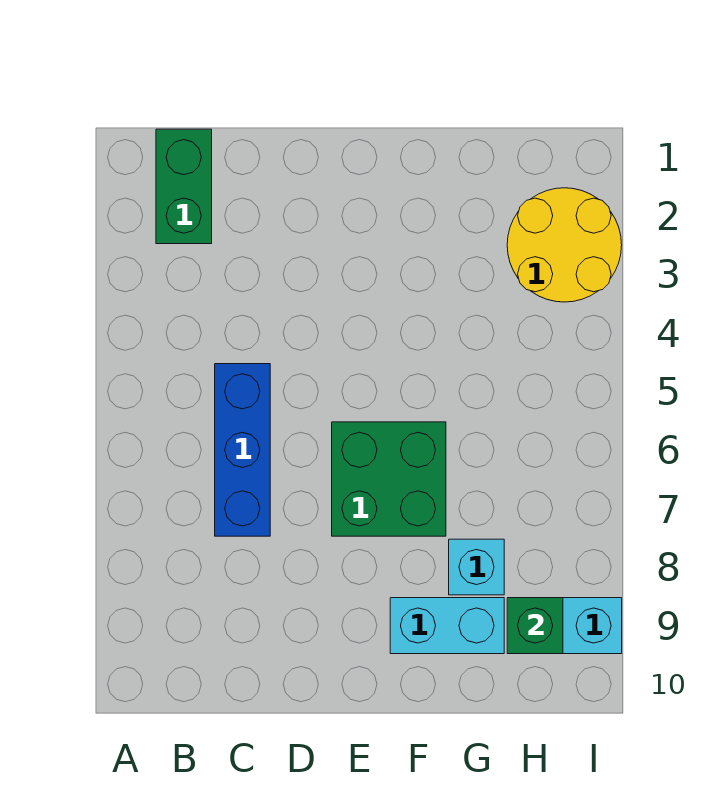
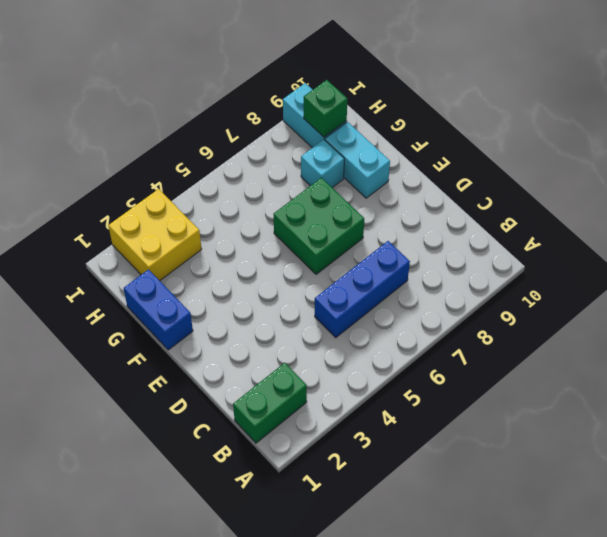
none -> blue brick F1:G1 level 1
yellow round brick H2:I3 level 1 -> yellow brick H2:I3 level 1

